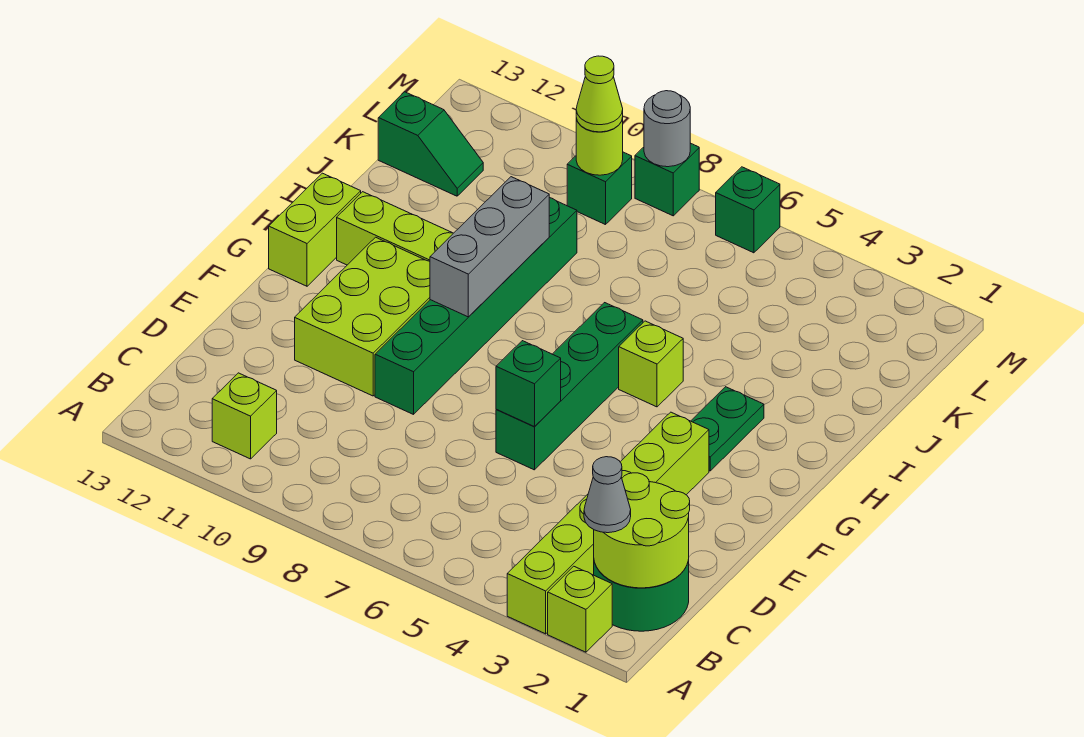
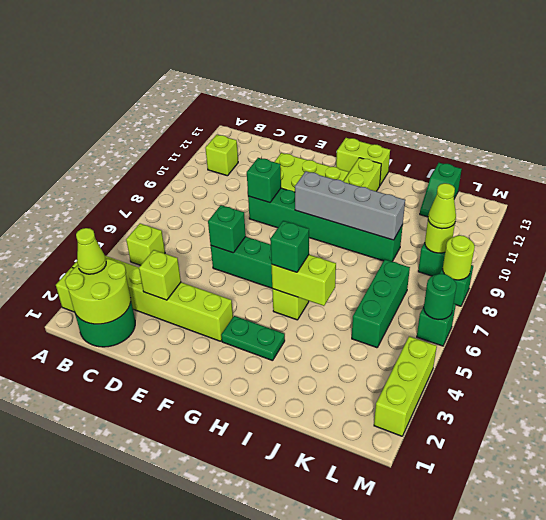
grey cone B2 level 3 -> lime cone B2 level 3
none -> lime brick B5 level 1
none -> lime brick D3 level 2
none -> green brick E9 level 2
grey brick G9:I9 level 2 -> grey brick G9:J9 level 2
none -> lime brick H5:I5 level 2
none -> green brick H5 level 3
none -> green brick K5:K7 level 1
none -> lime brick M2:M4 level 1
none -> green round brick M6 level 2
grey round brick M8 level 2 -> lime round brick M8 level 2

